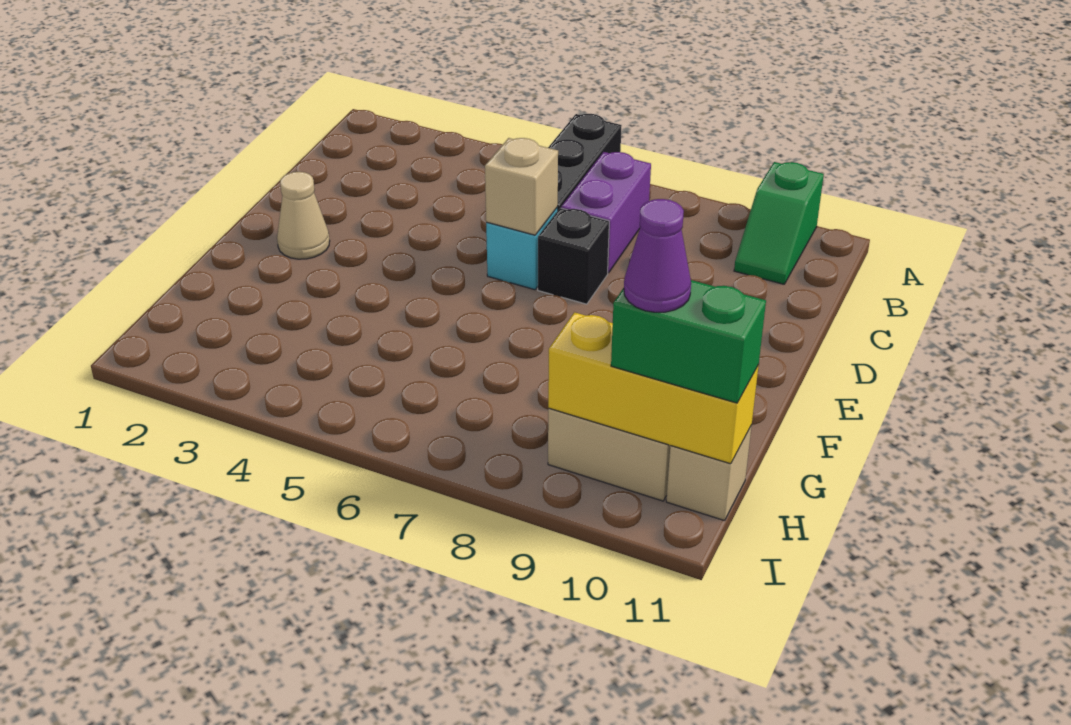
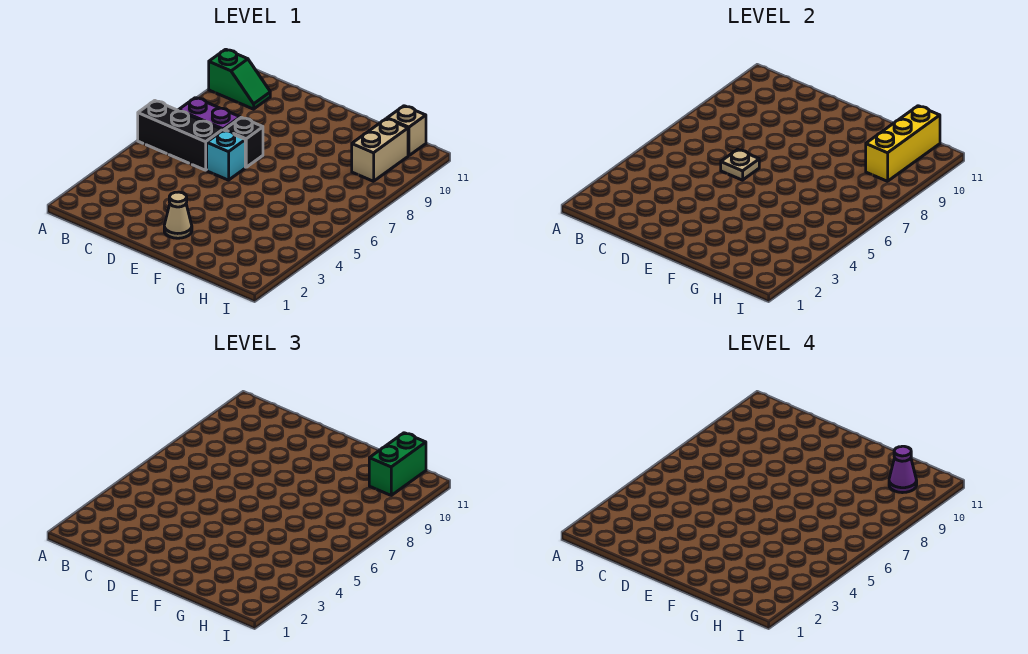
tan brick D6 level 2 -> tan plate D6 level 2

